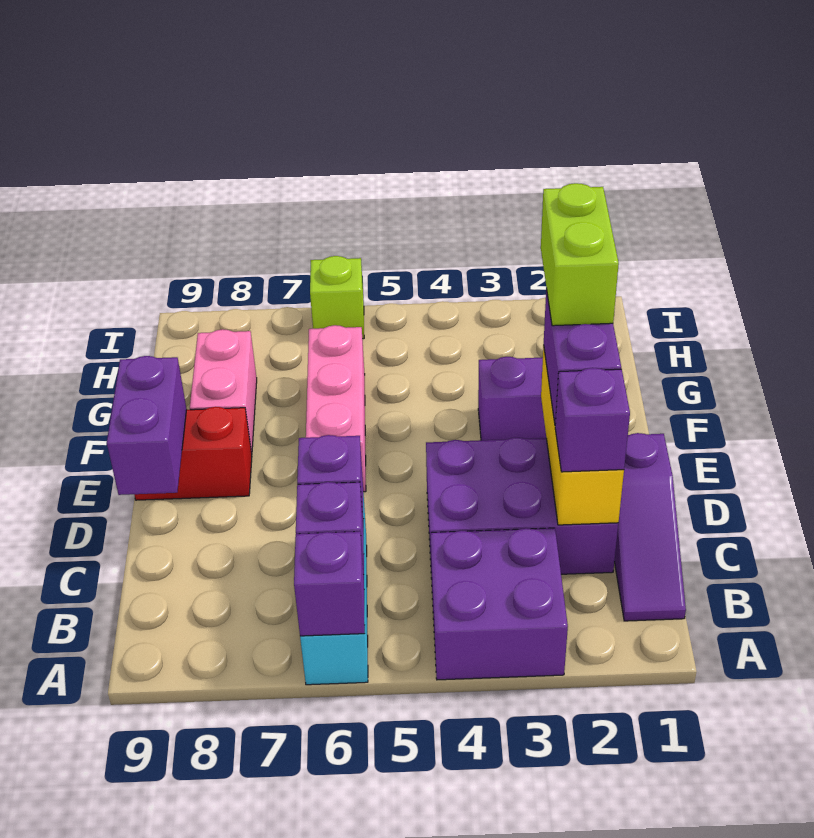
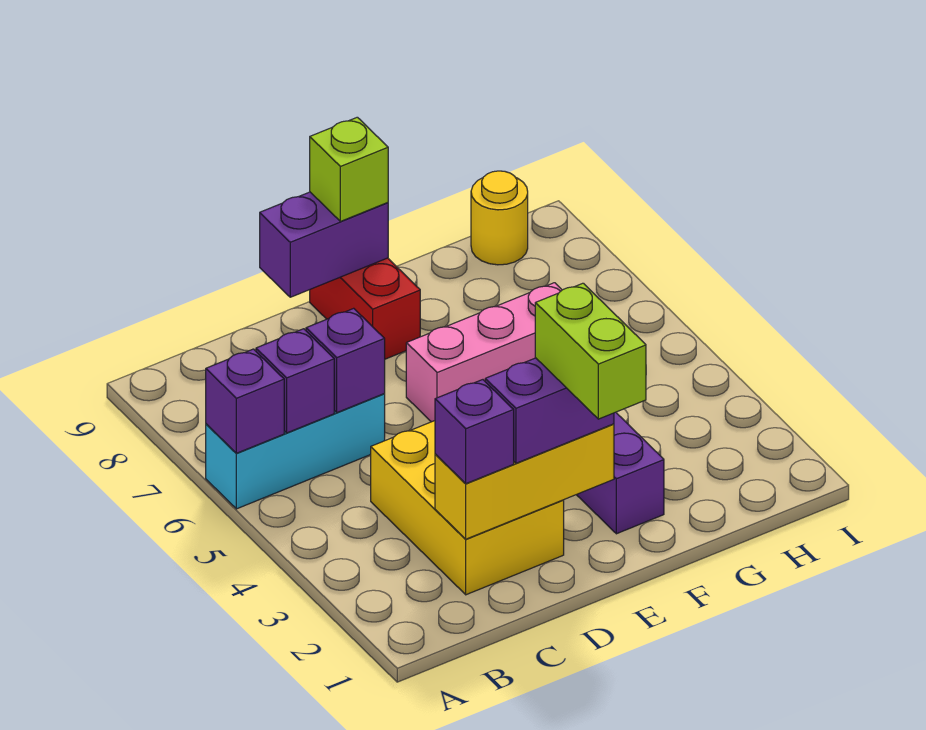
purple brick A3:B4 level 1 -> none
purple slope B1:D1 level 1 top D -> none
purple brick C2:D4 level 1 -> yellow brick C2:D4 level 1
lime brick E2:F2 level 4 -> lime brick E1:E2 level 4
pink brick F8:G8 level 1 -> none
none -> yellow round brick H9 level 1
lime brick I6 level 1 -> lime brick E9 level 3

